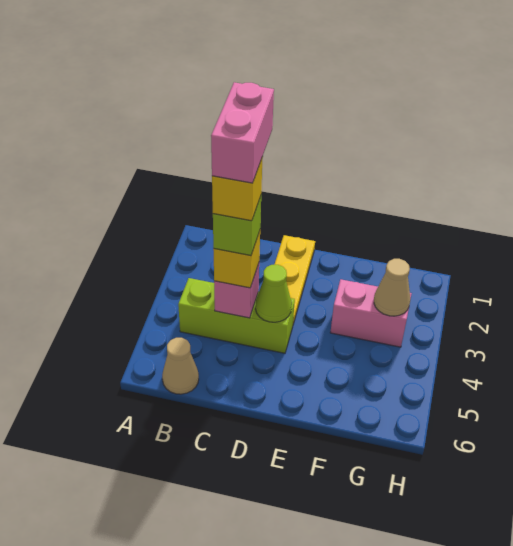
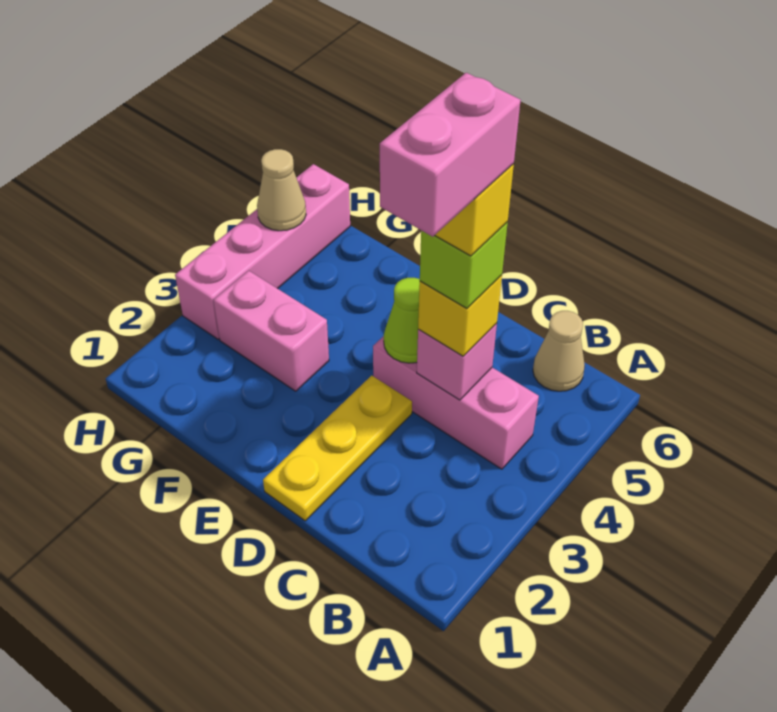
lime brick B4:D4 level 1 -> pink brick B4:D4 level 1
tan cone G3 level 2 -> tan cone H5 level 2
none -> pink brick H3:H6 level 1

